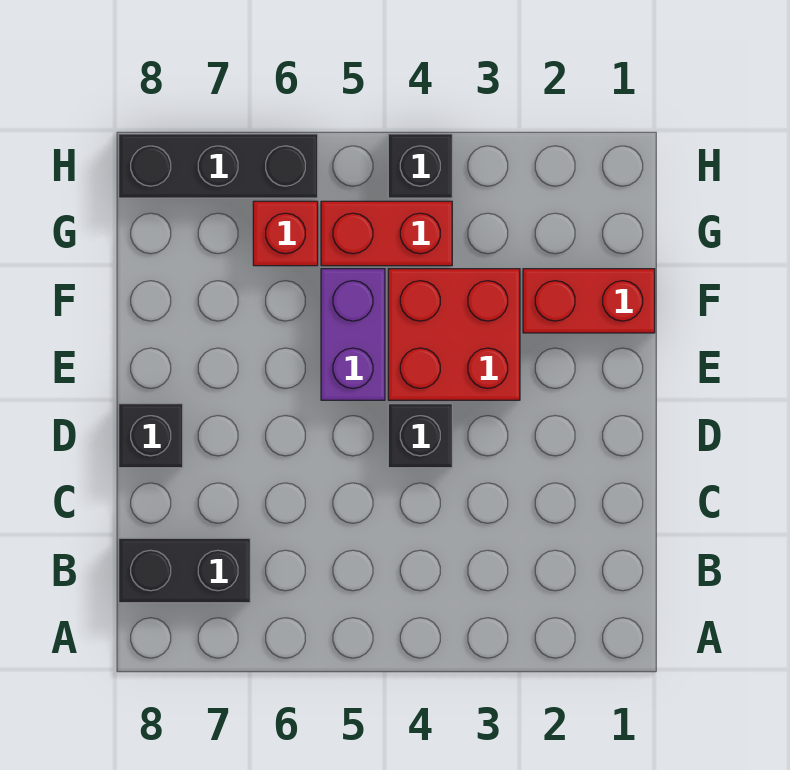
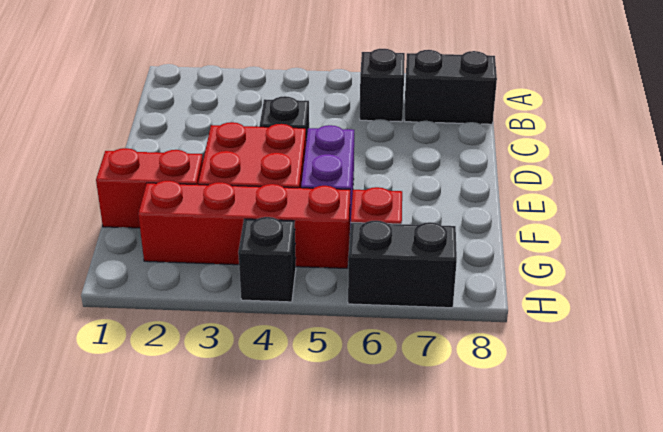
black brick D8 level 1 -> black brick B6 level 1
red brick G4:G5 level 1 -> red brick G2:G5 level 1
black brick H6:H8 level 1 -> black brick H6:H7 level 1

